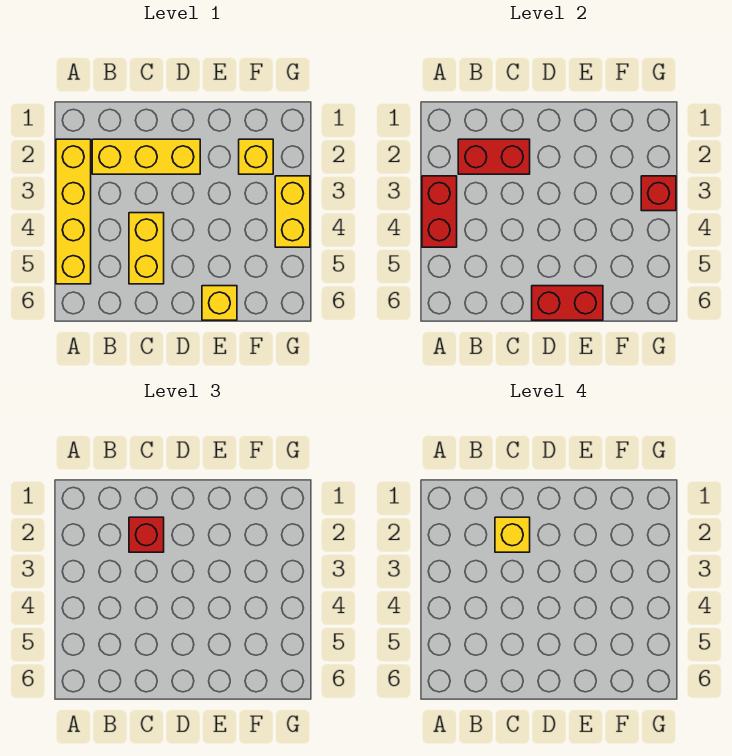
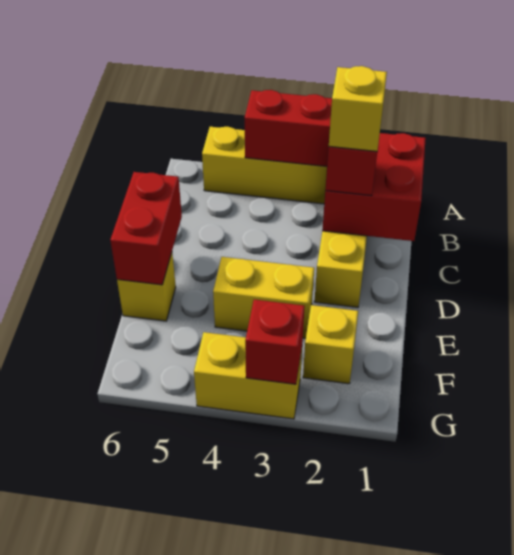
red brick B2:C2 level 2 -> red brick B1:C2 level 2
yellow brick C4:C5 level 1 -> yellow brick E3:E4 level 1

